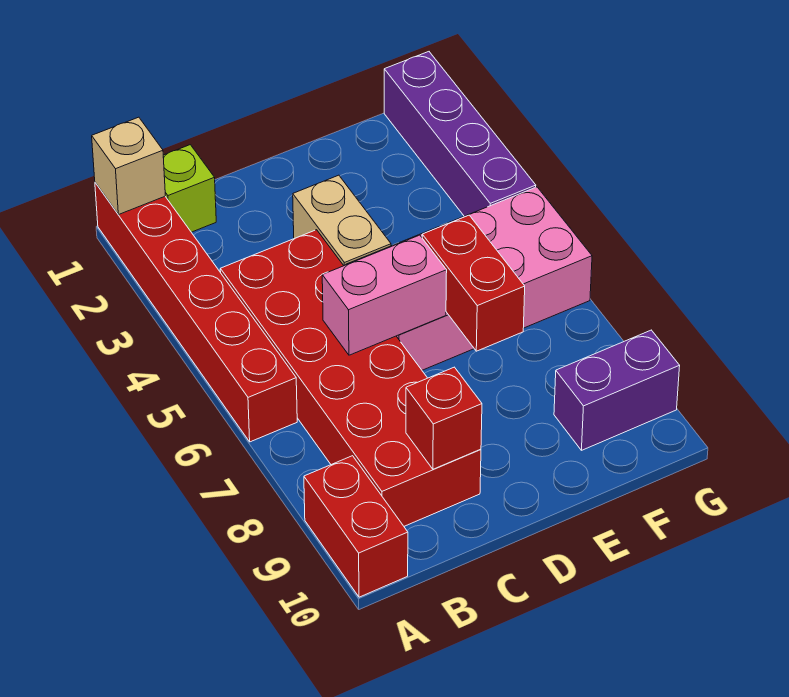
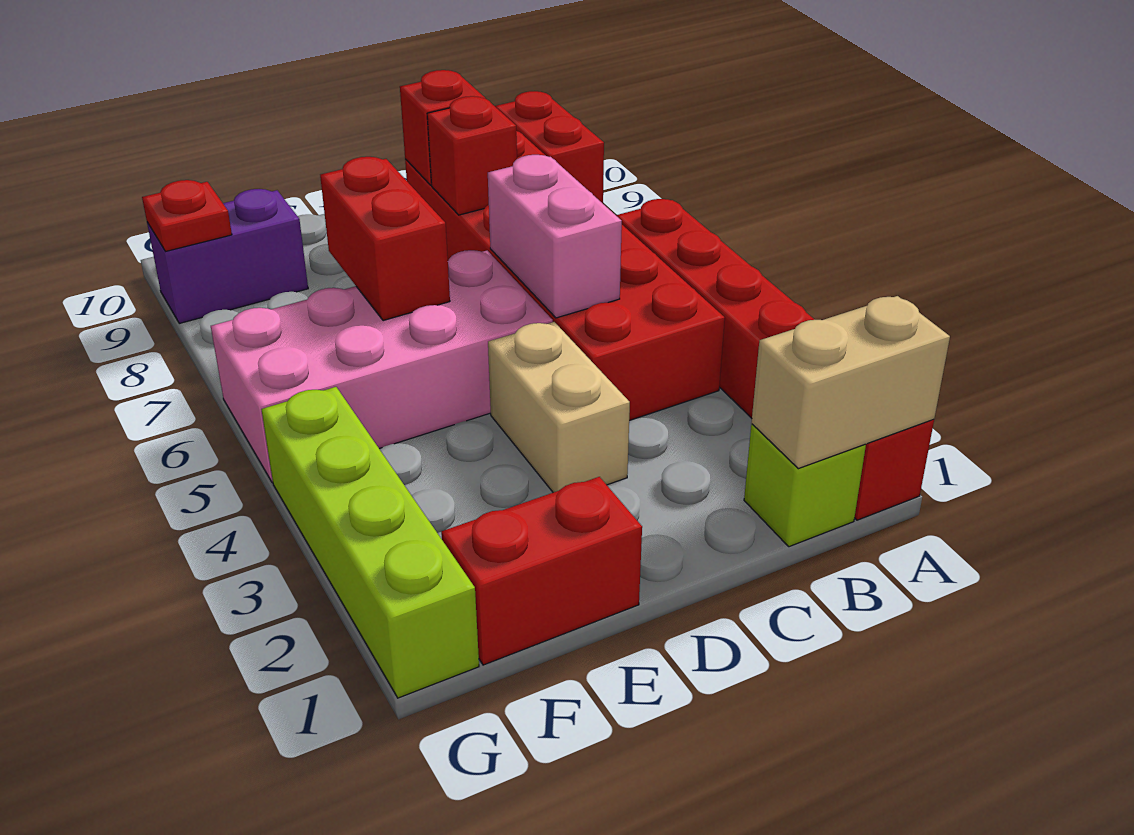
tan brick A1 level 2 -> tan brick A1:B1 level 2
pink brick C6:D6 level 2 -> pink brick C5:C6 level 2
none -> red brick C8 level 2
none -> red brick E1:F1 level 1
purple brick G1:G4 level 1 -> lime brick G1:G4 level 1
none -> red plate G9 level 2

